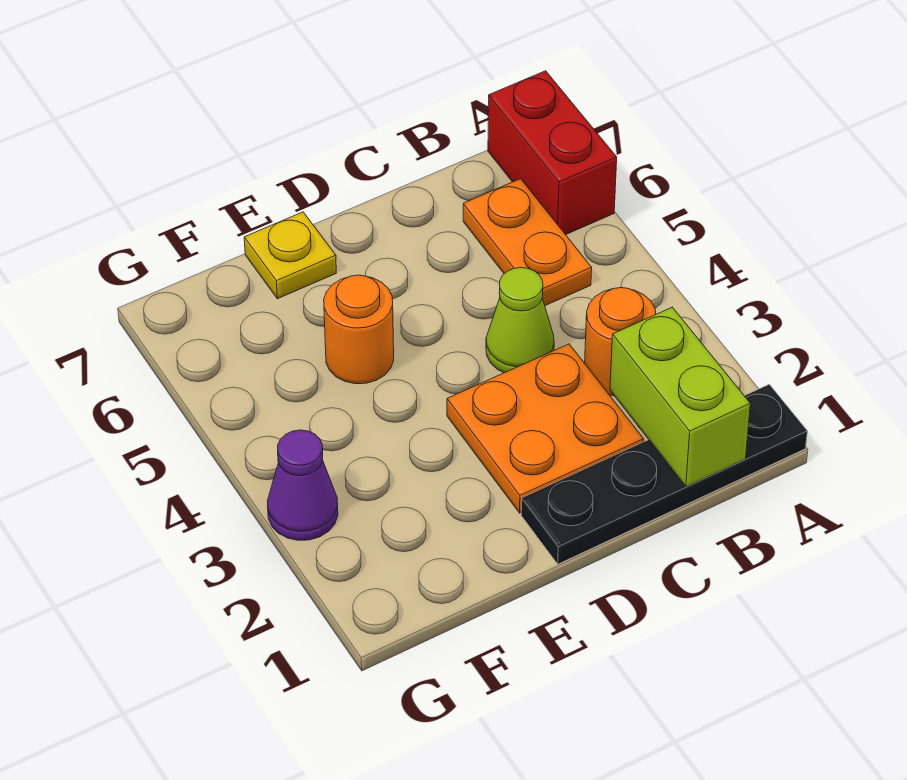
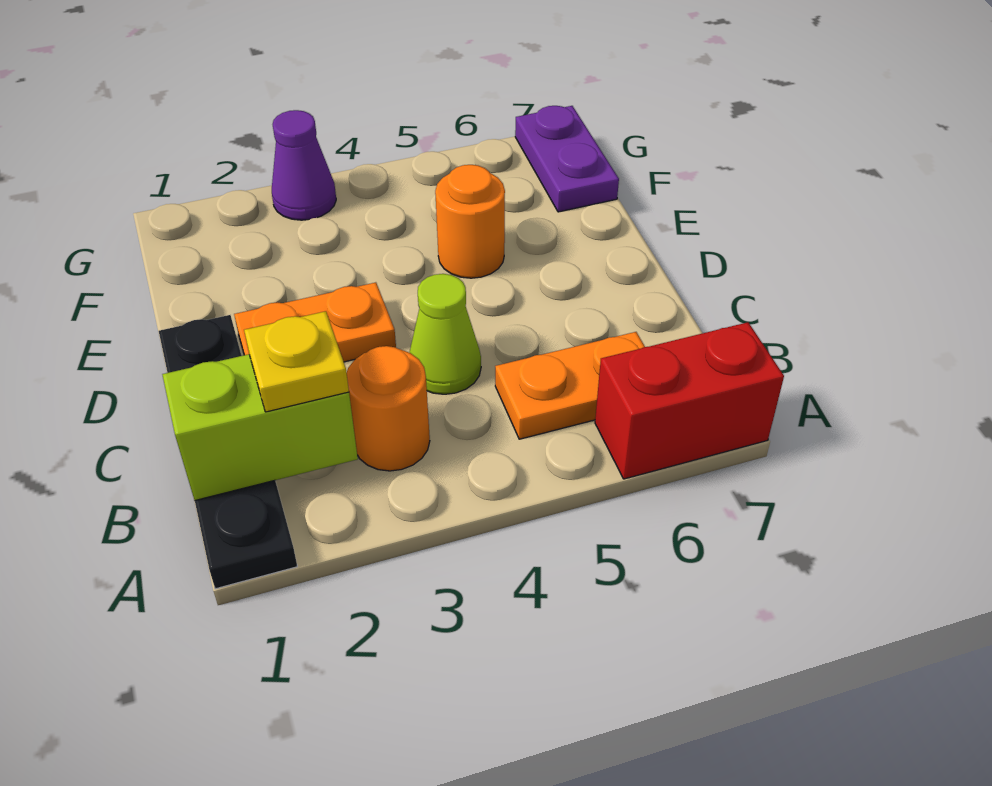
orange plate C2:D3 level 1 -> orange plate D2:D3 level 1
yellow plate E7 level 1 -> yellow plate B2 level 3
none -> purple plate F7:G7 level 1

